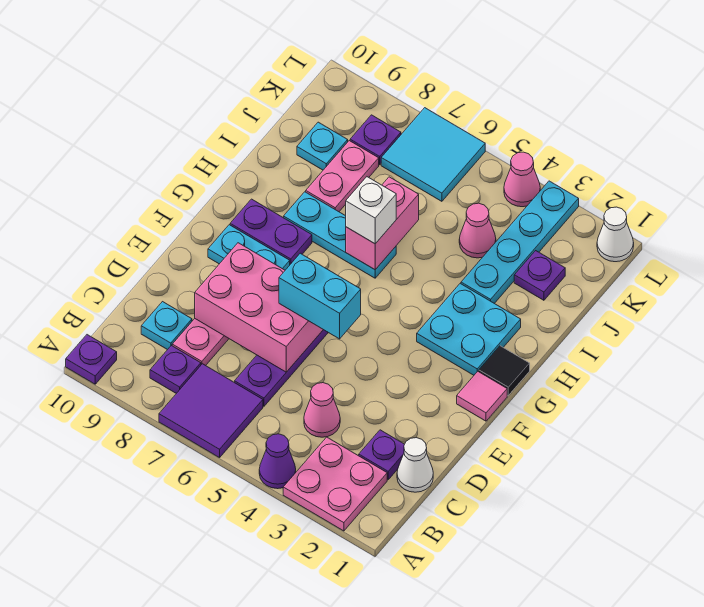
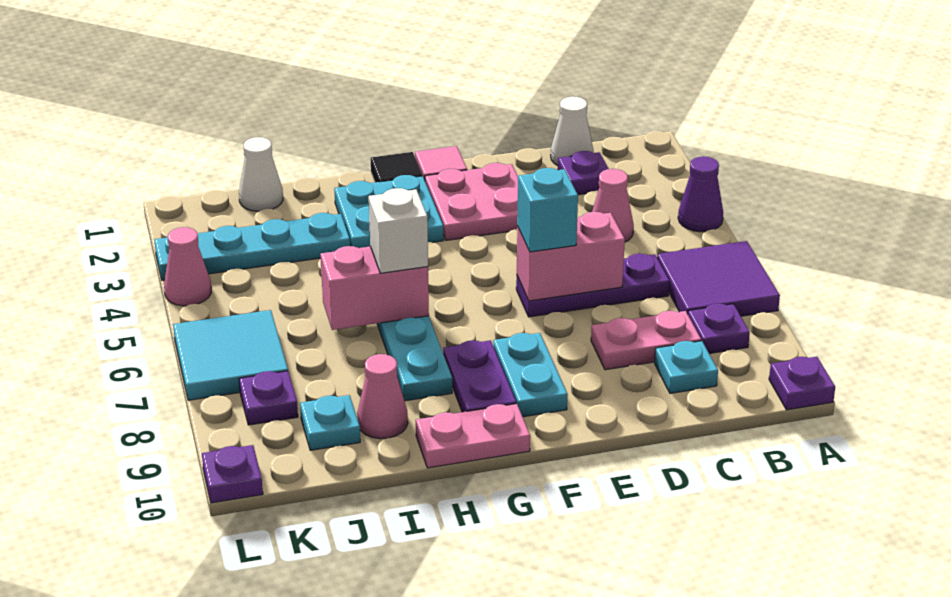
pink plate A2:B3 level 1 -> pink plate E2:F3 level 1
pink brick D6:E8 level 2 -> pink brick D6:E6 level 2
cyan brick E5:E6 level 3 -> cyan brick E6 level 3
pink plate I8:J8 level 1 -> pink plate G10:H10 level 1
purple plate J2 level 1 -> purple plate L10 level 1
pink cone J4 level 1 -> pink cone I9 level 1
white cone L1 level 1 -> white cone J1 level 1

